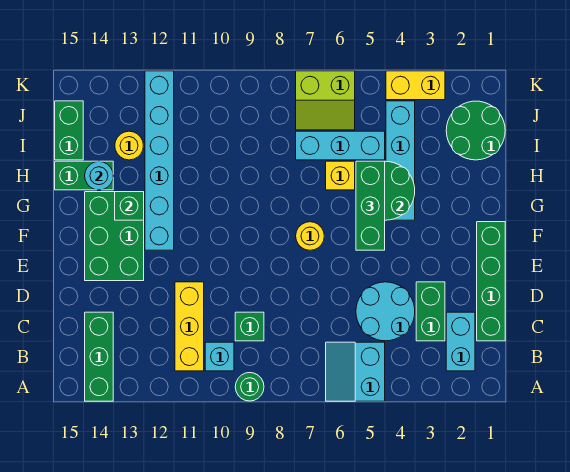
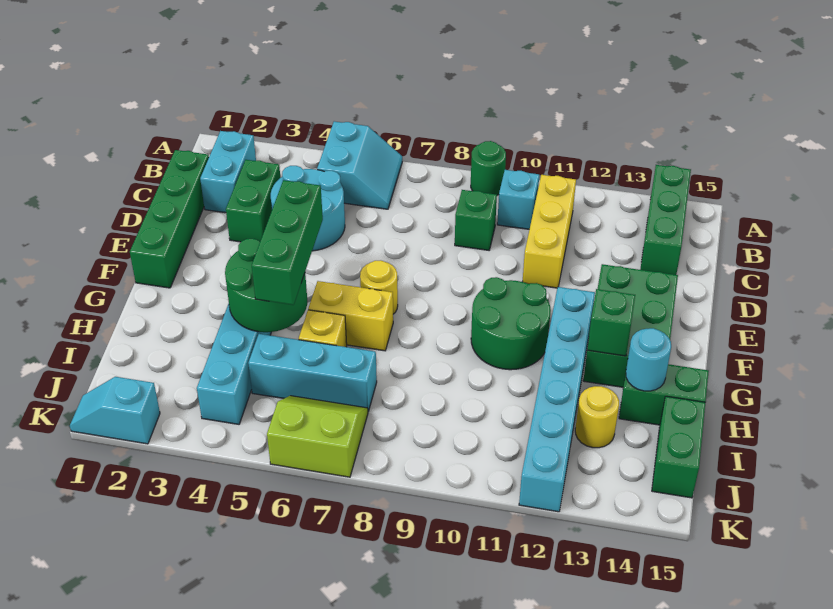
green round brick I1:J2 level 1 -> green round brick F10:G11 level 1
none -> cyan slope K1:K2 level 1 top 2
yellow brick K3:K4 level 1 -> yellow brick G6:G7 level 1

